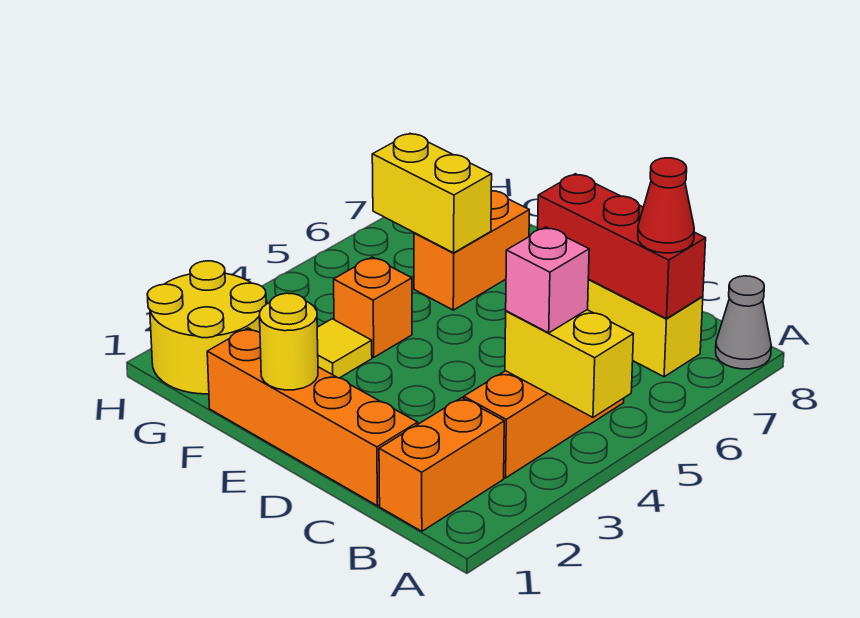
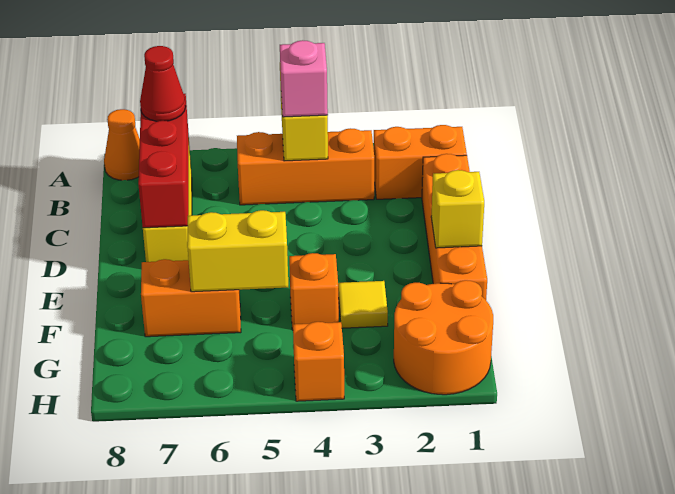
grey cone A8 level 1 -> orange cone A8 level 1
yellow round brick E1 level 2 -> yellow brick E1 level 2
yellow brick F6:G6 level 2 -> yellow brick F5:F6 level 2
yellow round brick G1:H2 level 1 -> orange round brick G1:H2 level 1
none -> orange brick H4 level 1

